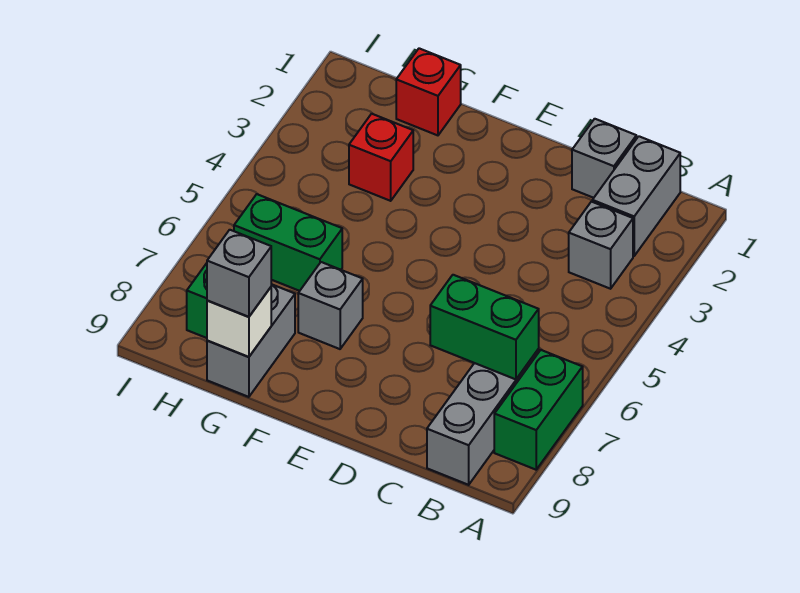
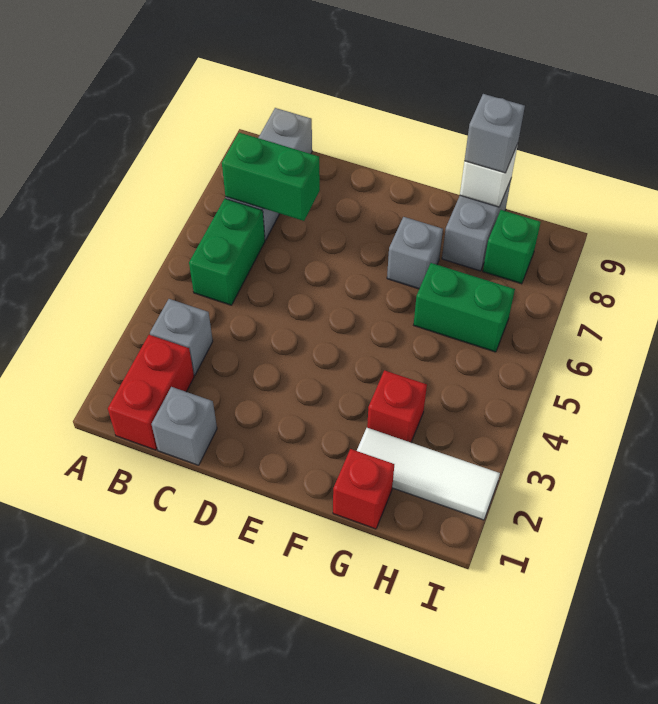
green brick A7:A8 level 1 -> green brick B5:B6 level 1
grey brick B1:B2 level 1 -> red brick B1:B2 level 1
none -> white tile G2:I2 level 1

